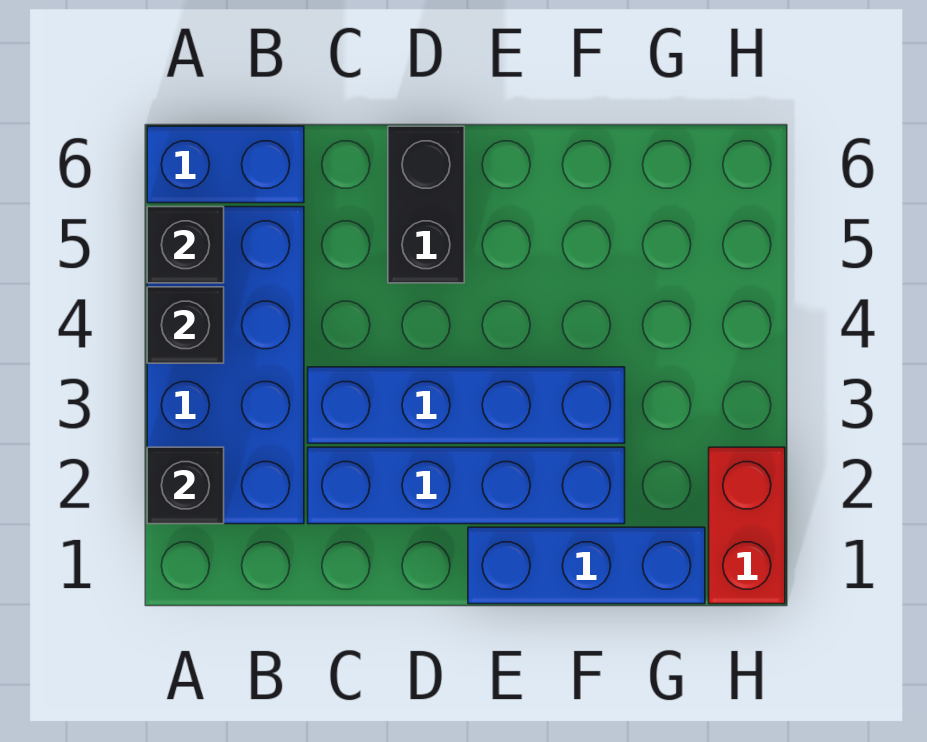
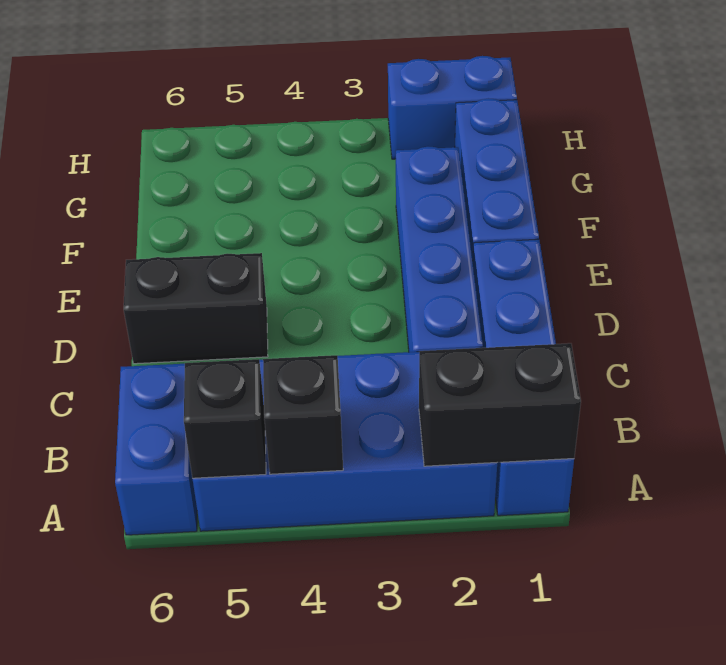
black brick A2 level 2 -> black brick A1:A2 level 2
blue brick C3:F3 level 1 -> blue brick A1:D1 level 1
red brick H1:H2 level 1 -> blue brick H1:H2 level 1

